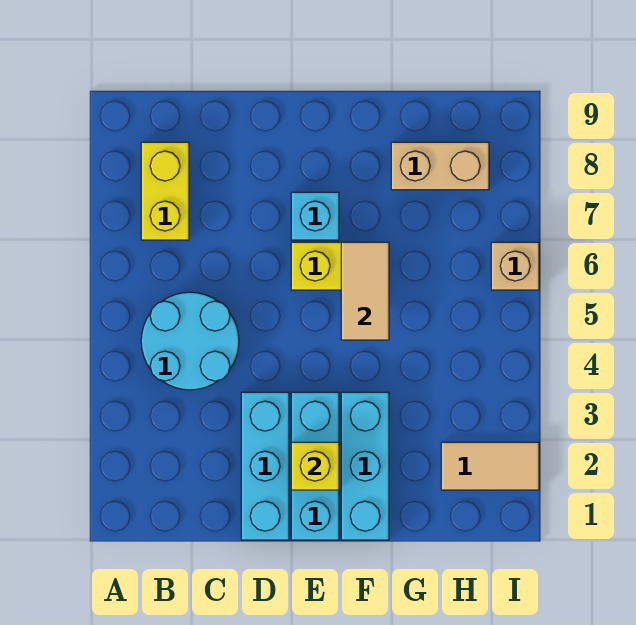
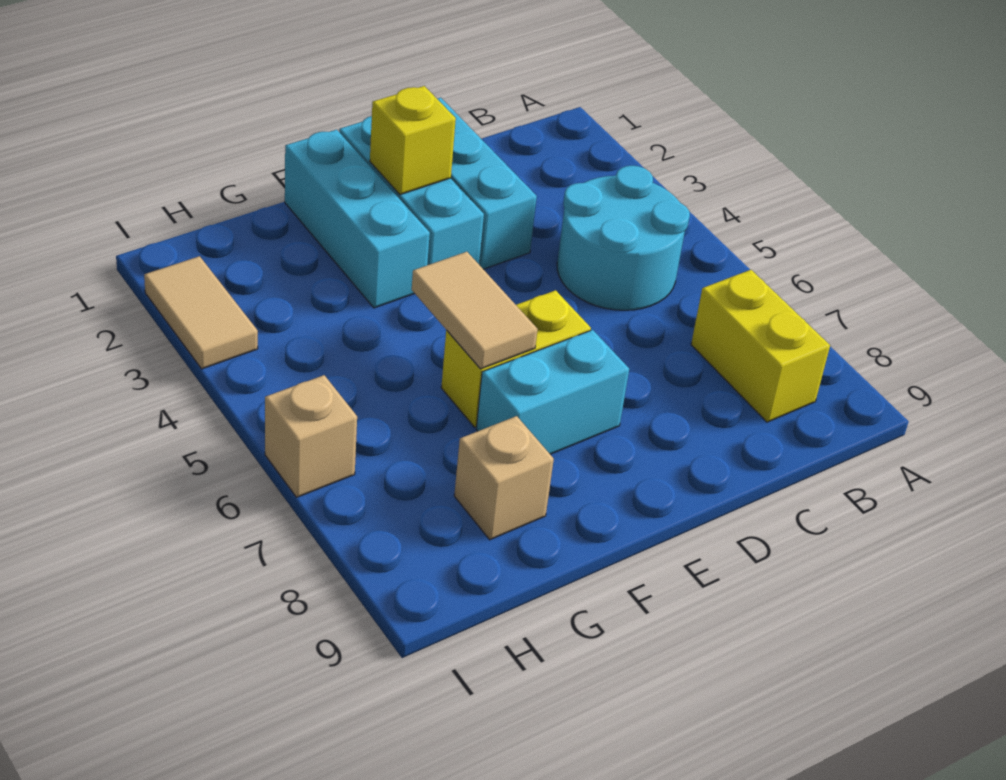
cyan brick E7 level 1 -> cyan brick E7:F7 level 1
tan brick G8:H8 level 1 -> tan brick G8 level 1
tan tile H2:I2 level 1 -> tan tile I2:I3 level 1

